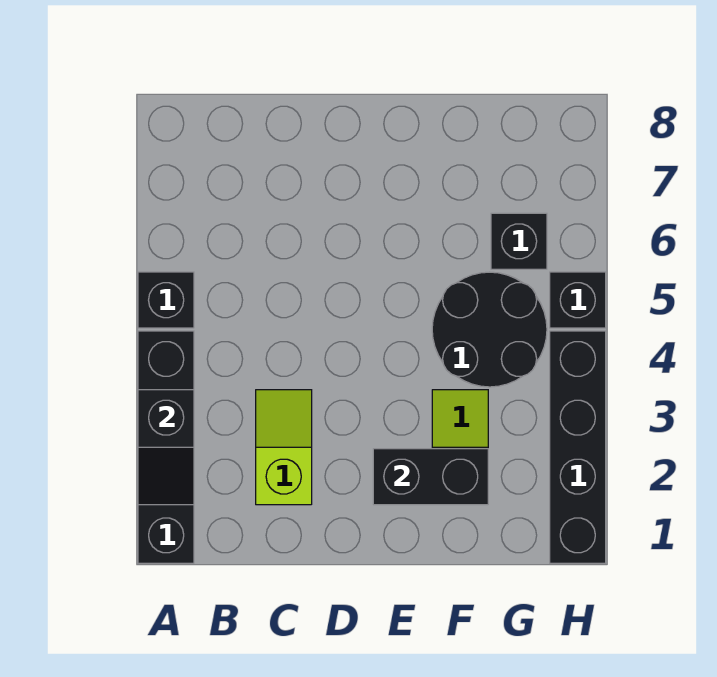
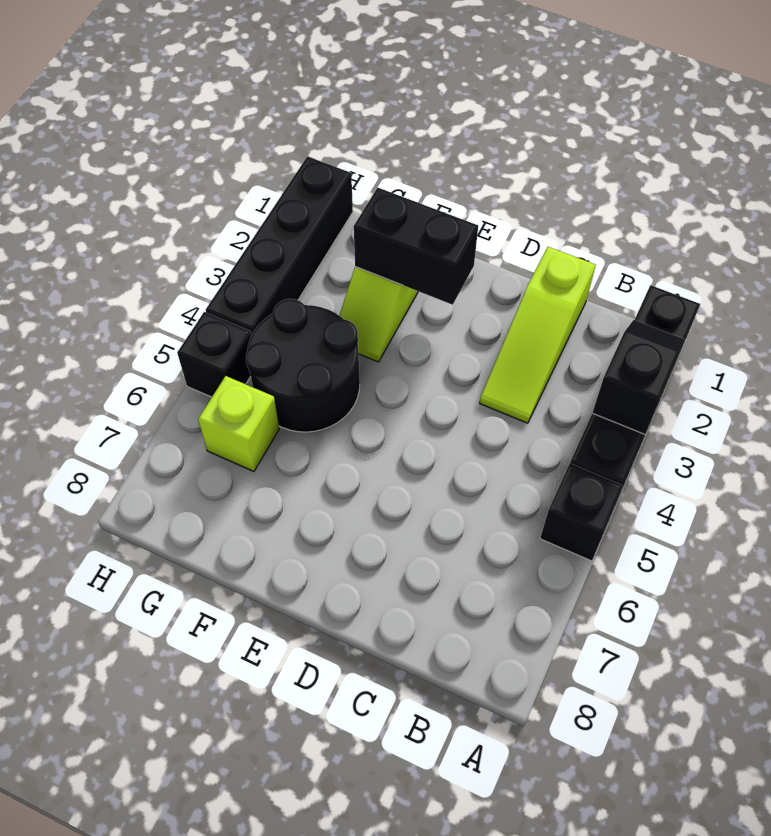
lime slope C2:C3 level 1 top 2 -> lime slope C1:C3 level 1 top 1
black brick G6 level 1 -> lime brick G6 level 1

